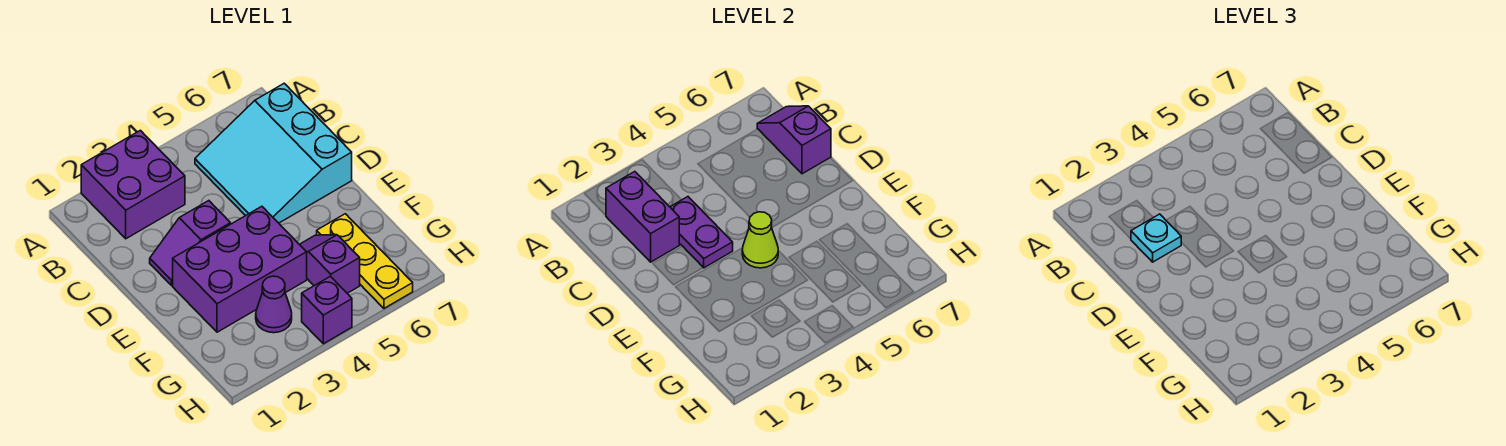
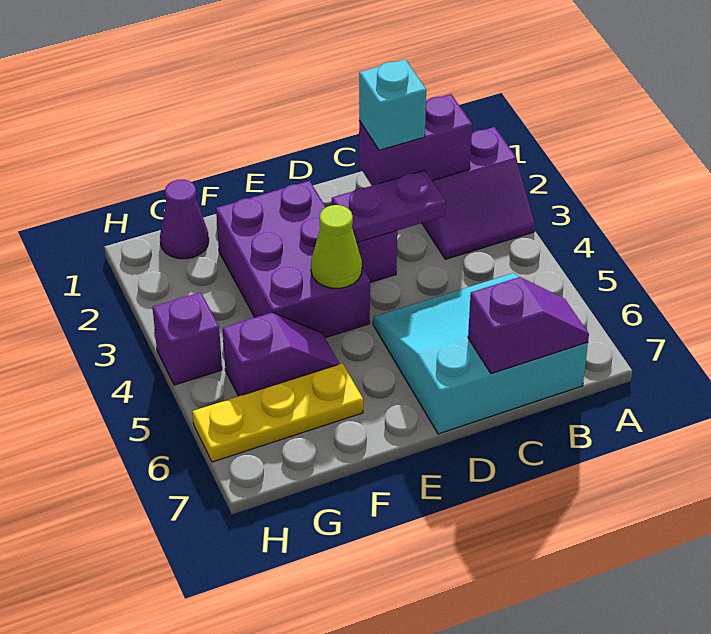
purple brick A2:B3 level 1 -> purple slope A2:B3 level 1 top 2
cyan plate C2 level 3 -> cyan brick C2 level 3
purple cone G3 level 1 -> purple cone G1 level 1

